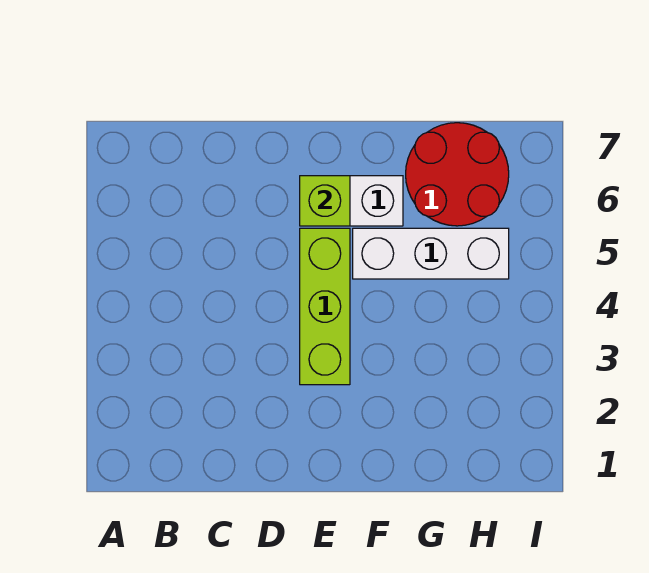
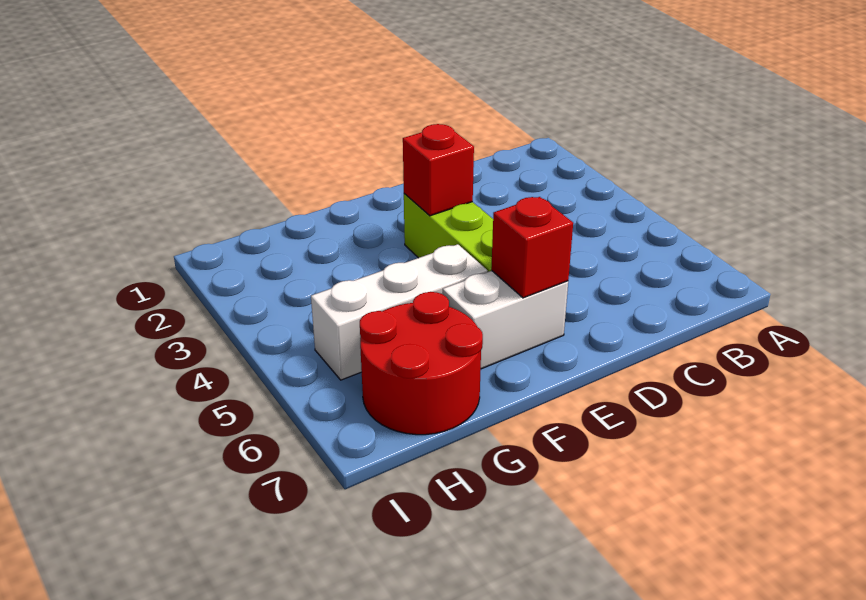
none -> red brick E3 level 2
lime brick E6 level 2 -> red brick E6 level 2

